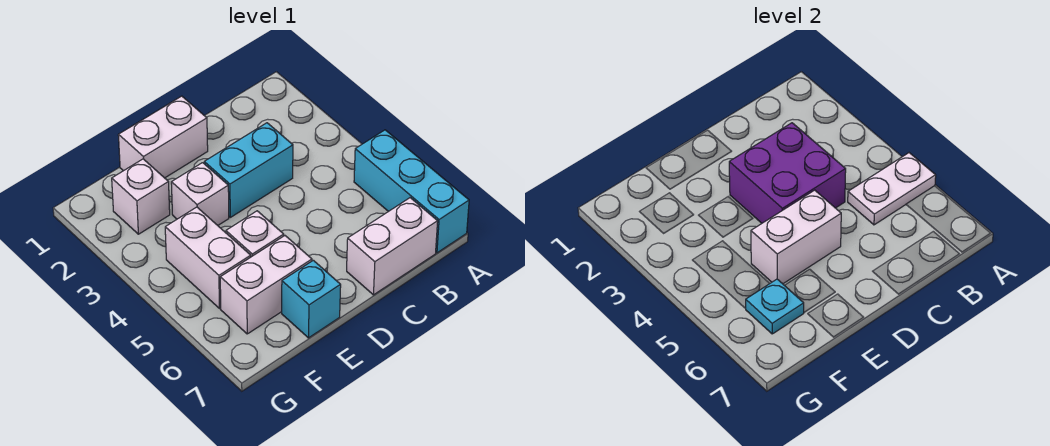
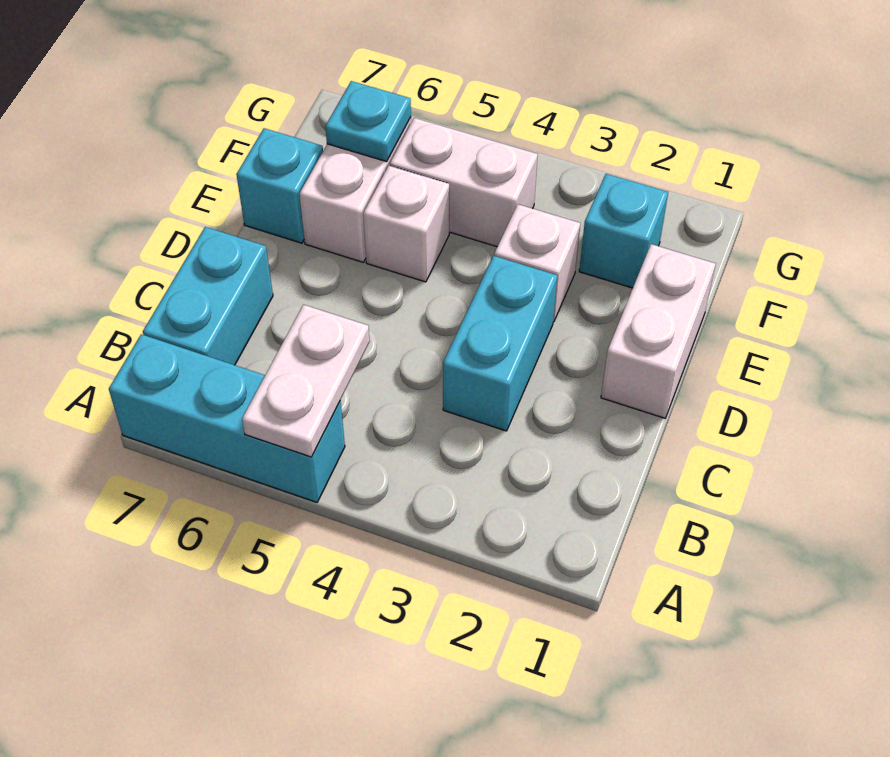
white brick B7:C7 level 1 -> cyan brick B7:C7 level 1
purple brick C3:D4 level 2 -> none
white brick D5:E5 level 2 -> none
white brick F2 level 1 -> cyan brick F2 level 1

